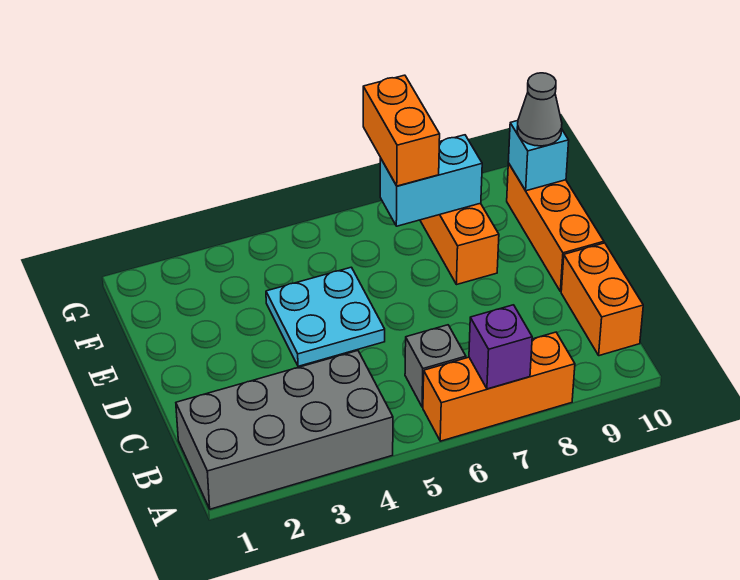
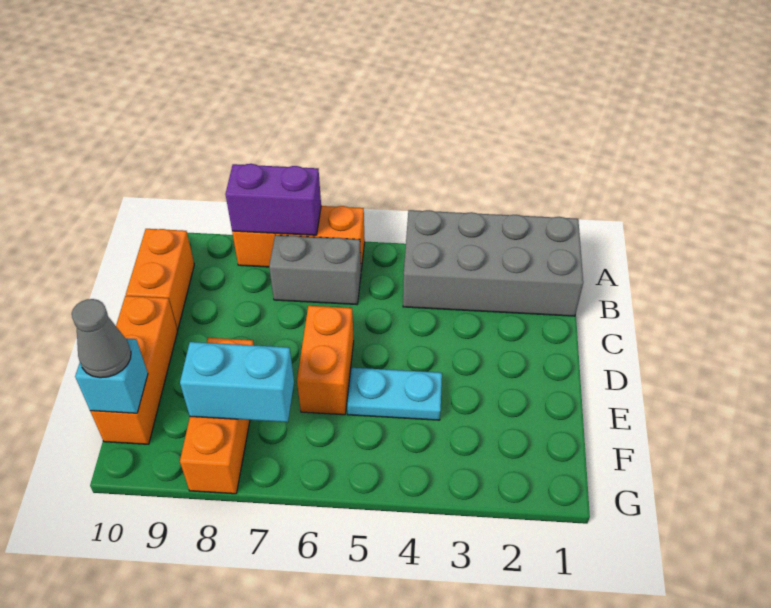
purple brick A7 level 2 -> purple brick A7:A8 level 2
grey brick B6 level 1 -> grey brick B6:B7 level 1
cyan plate D4:E5 level 1 -> cyan plate E4:E5 level 1
orange brick F7:G7 level 3 -> orange brick D6:E6 level 1

